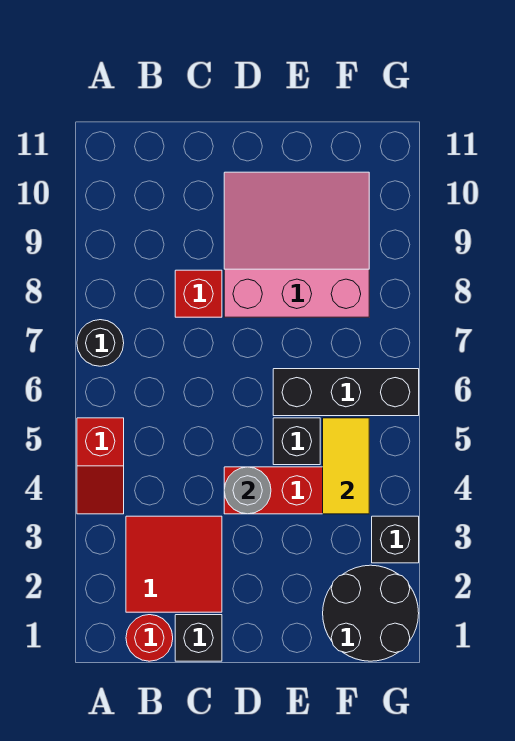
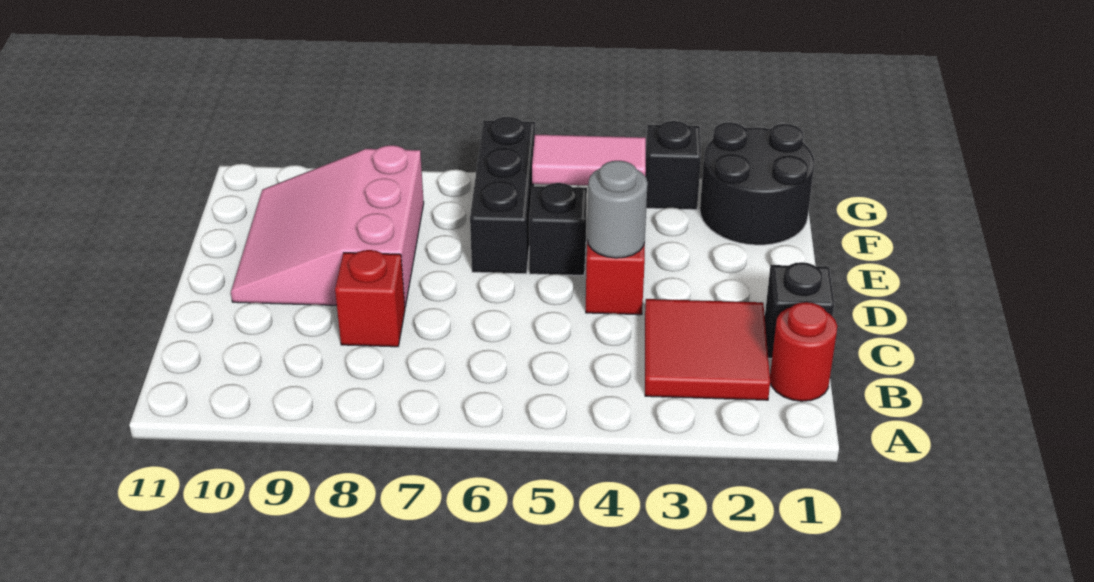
red slope A4:A5 level 1 top 5 -> none
black round brick A7 level 1 -> none
yellow tile F4:F5 level 2 -> pink tile F4:F5 level 2

